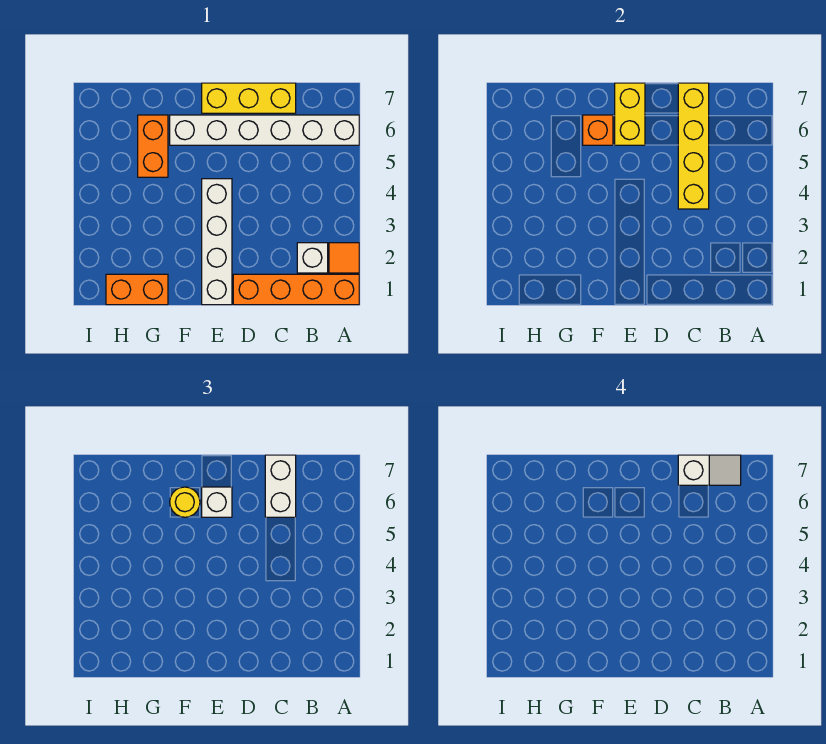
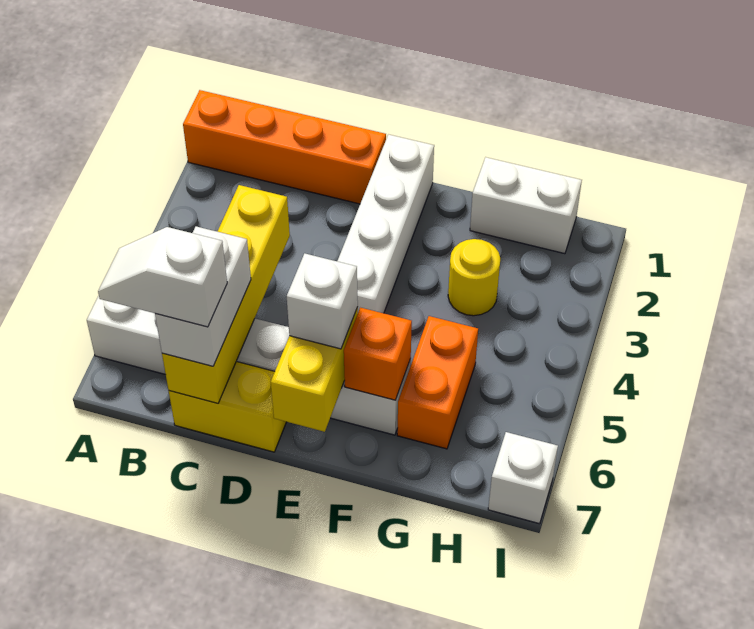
orange tile A2 level 1 -> none
white brick B2 level 1 -> white brick I7 level 1
yellow brick C7:E7 level 1 -> yellow brick C7:D7 level 1
yellow round brick F6 level 3 -> yellow round brick G3 level 1
orange brick G1:H1 level 1 -> white brick G1:H1 level 1

